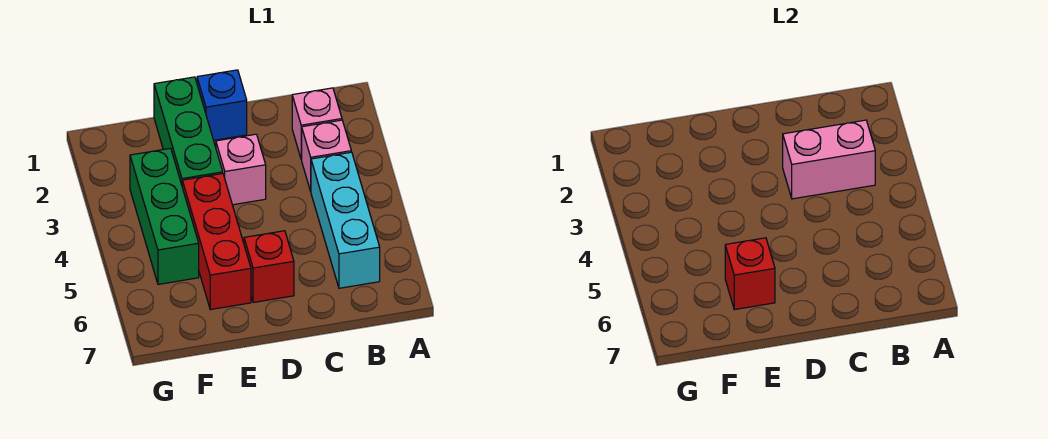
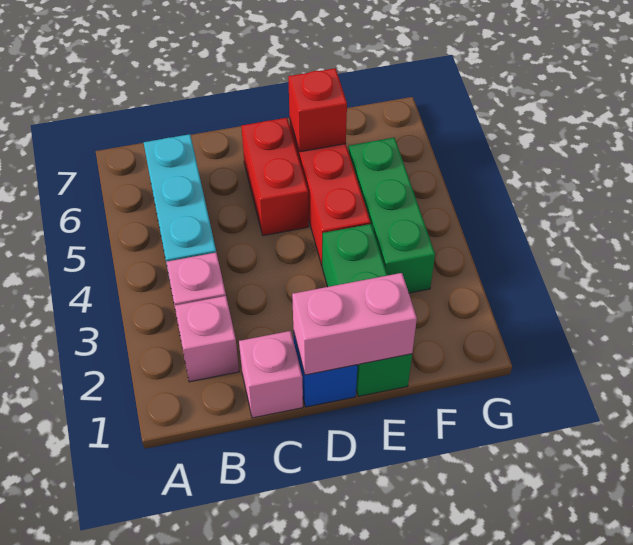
pink brick B3:C3 level 2 -> pink brick D1:E1 level 2
pink brick D3 level 1 -> pink brick C1 level 1
red brick D6 level 1 -> red brick D5:D6 level 1

